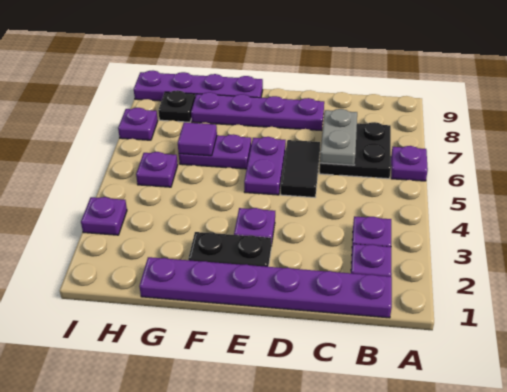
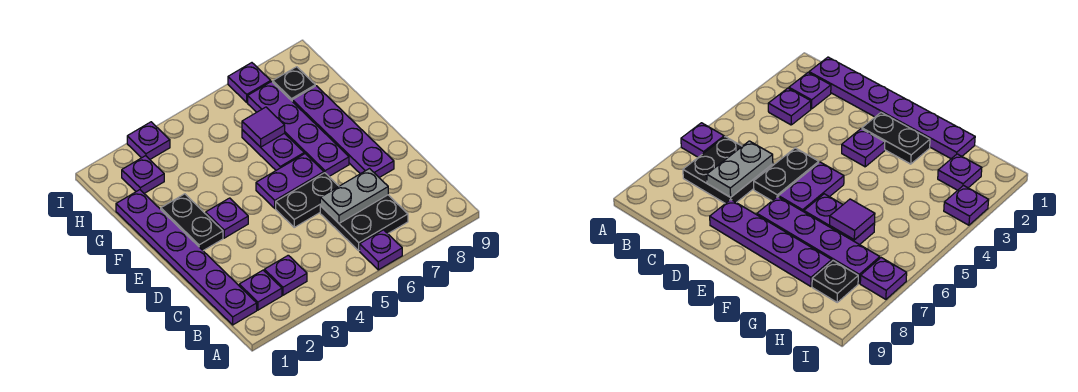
black tile D5:D6 level 1 -> black plate D5:D6 level 1
purple plate F9:I9 level 1 -> purple plate E7:H7 level 1
purple plate H5 level 1 -> purple plate H2 level 1

